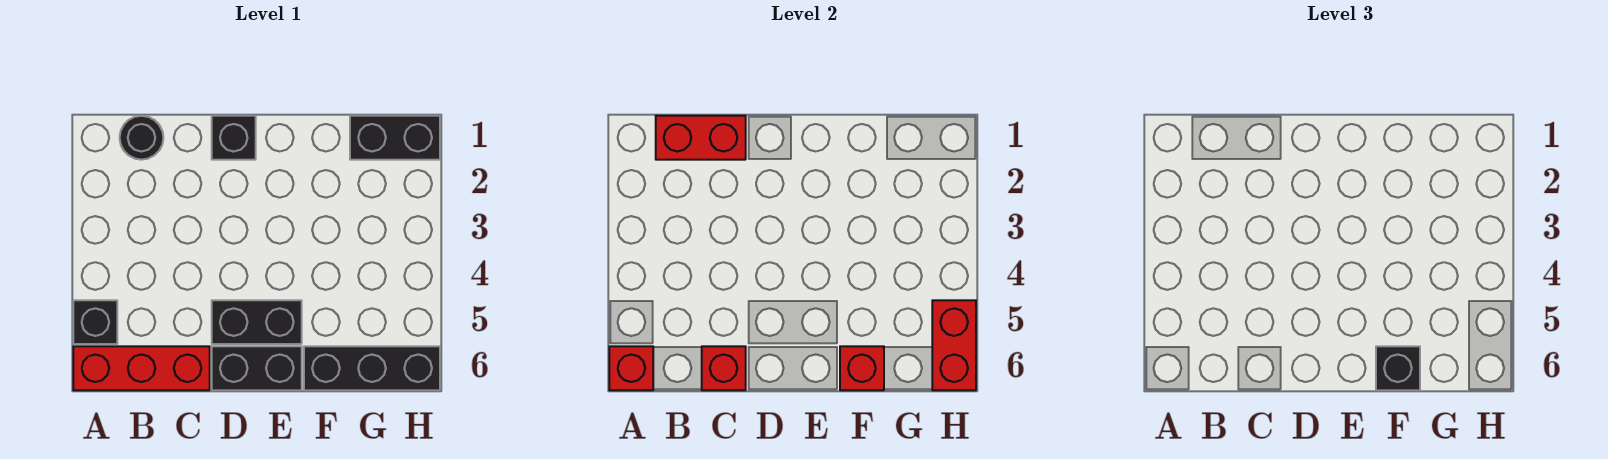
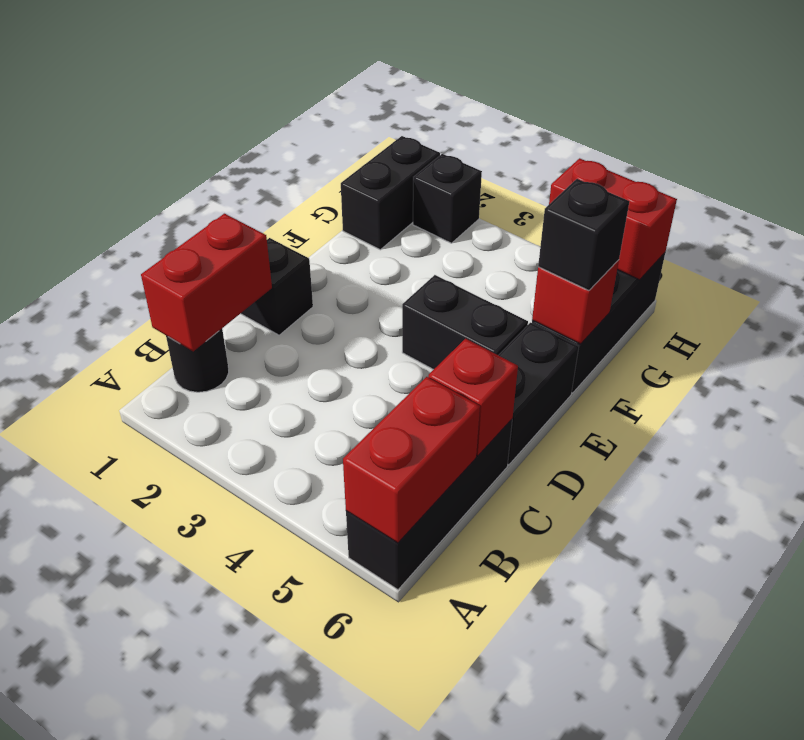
black brick A5 level 1 -> black brick H2 level 1
red brick A6:C6 level 1 -> black brick A6:C6 level 1
red brick A6 level 2 -> red brick A6:B6 level 2
black brick D5:E5 level 1 -> black brick E4:E5 level 1

